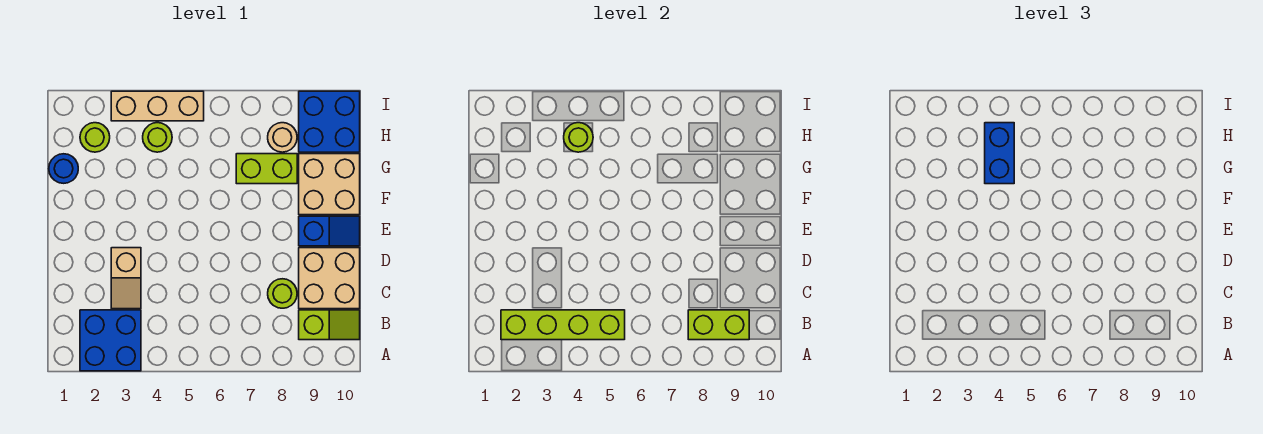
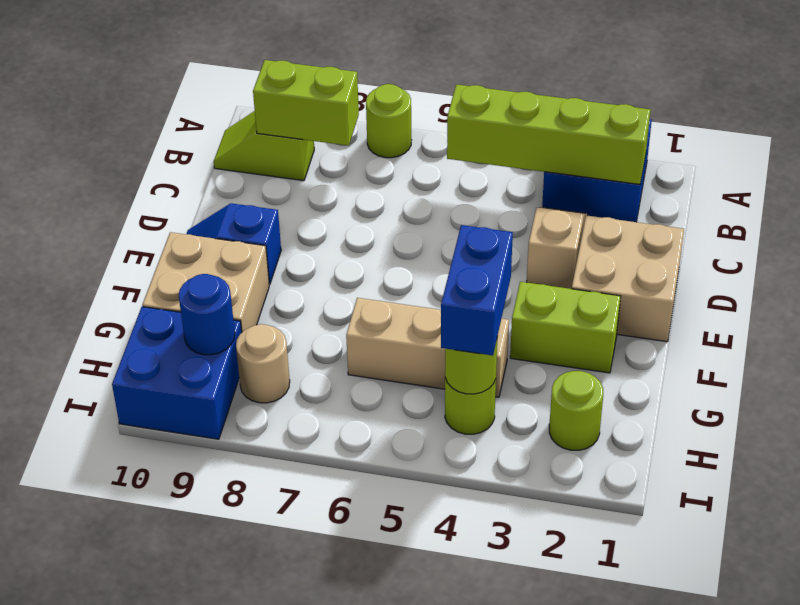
lime round brick C8 level 1 -> lime round brick A7 level 1
tan brick C9:D10 level 1 -> tan brick D1:E2 level 1
blue round brick G1 level 1 -> blue round brick H9 level 2
lime brick G7:G8 level 1 -> lime brick F2:F3 level 1
tan brick I3:I5 level 1 -> tan brick G4:G6 level 1

